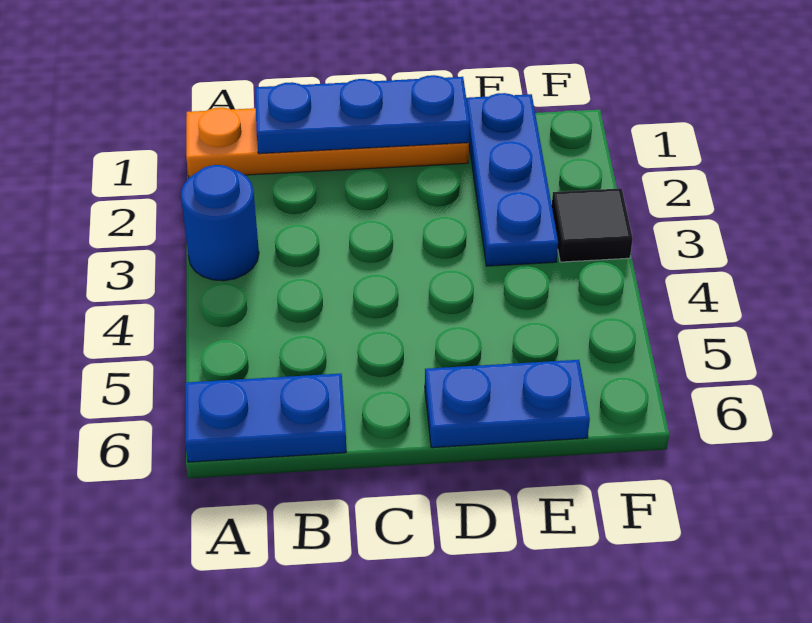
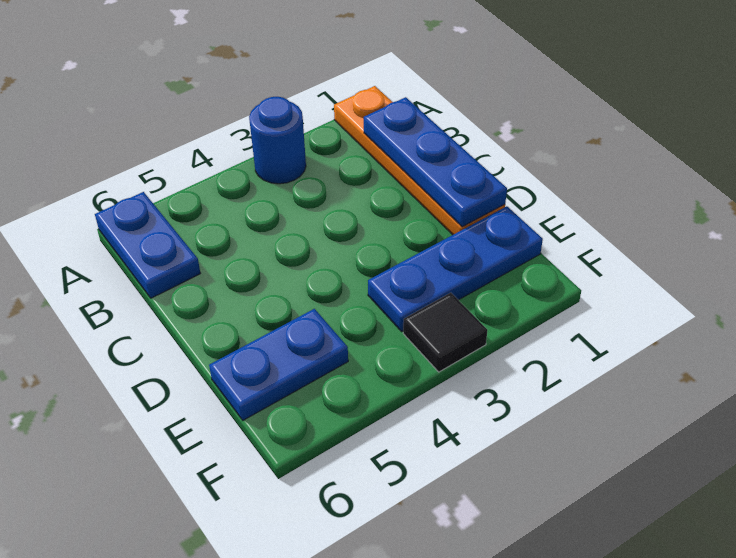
blue plate D6:E6 level 1 -> blue plate E5:E6 level 1

